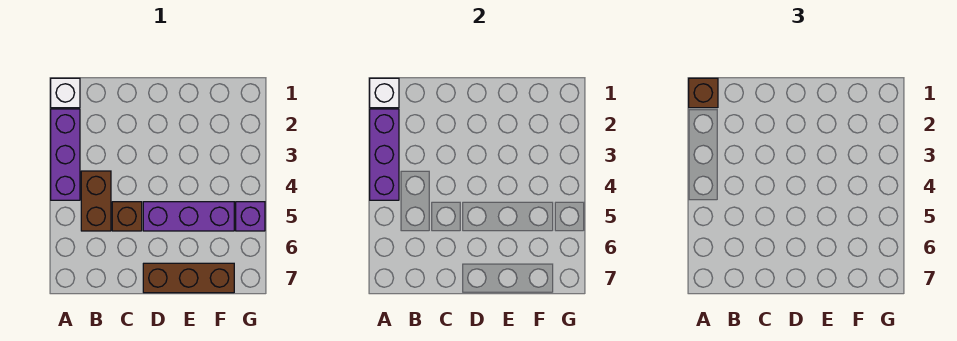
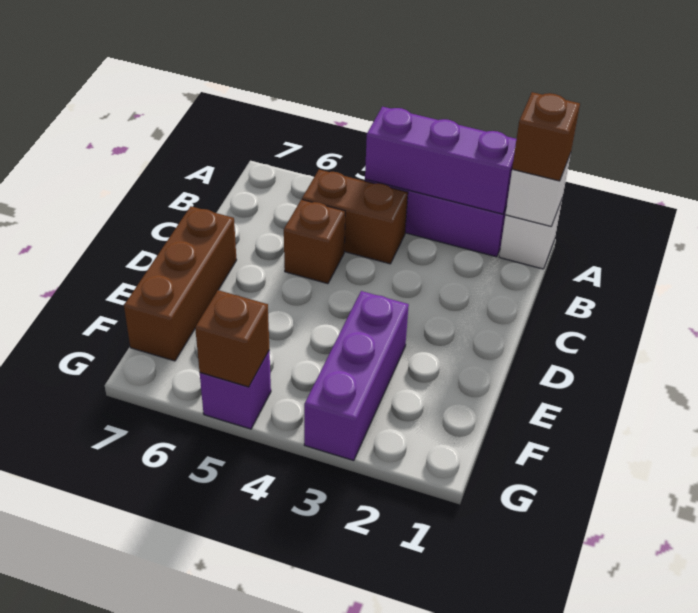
purple brick D5:F5 level 1 -> purple brick E3:G3 level 1
none -> brown brick G5 level 2

